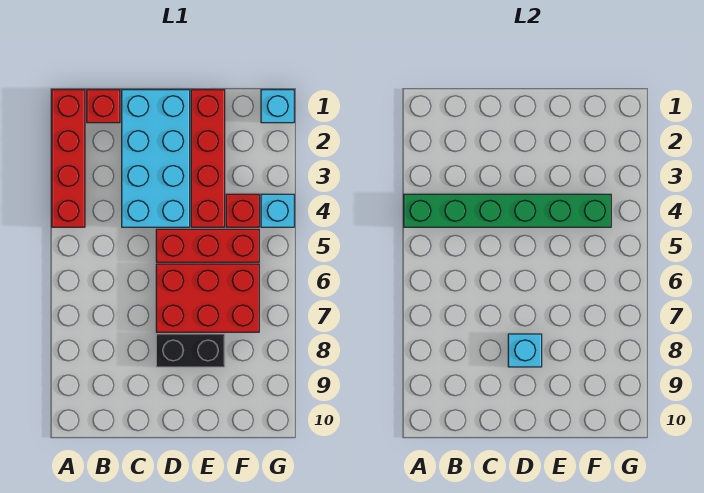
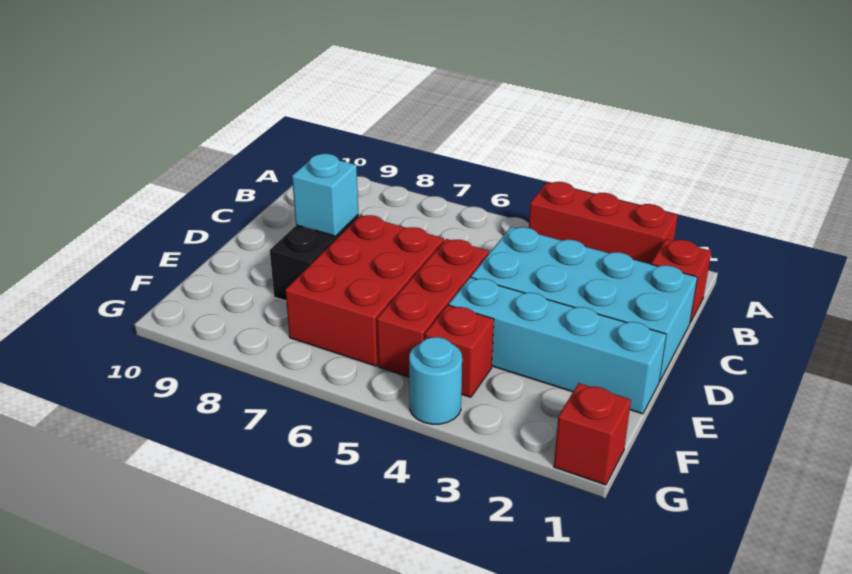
red brick A1:A4 level 1 -> red brick A2:A4 level 1
green brick A4:F4 level 2 -> none
red brick E1:E4 level 1 -> cyan brick E1:E4 level 1
cyan brick G1 level 1 -> red brick G1 level 1
cyan brick G4 level 1 -> cyan round brick G4 level 1

